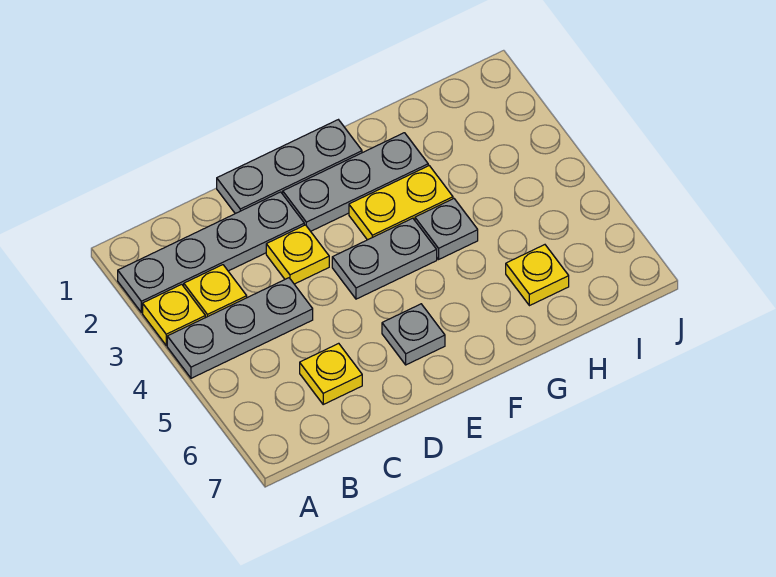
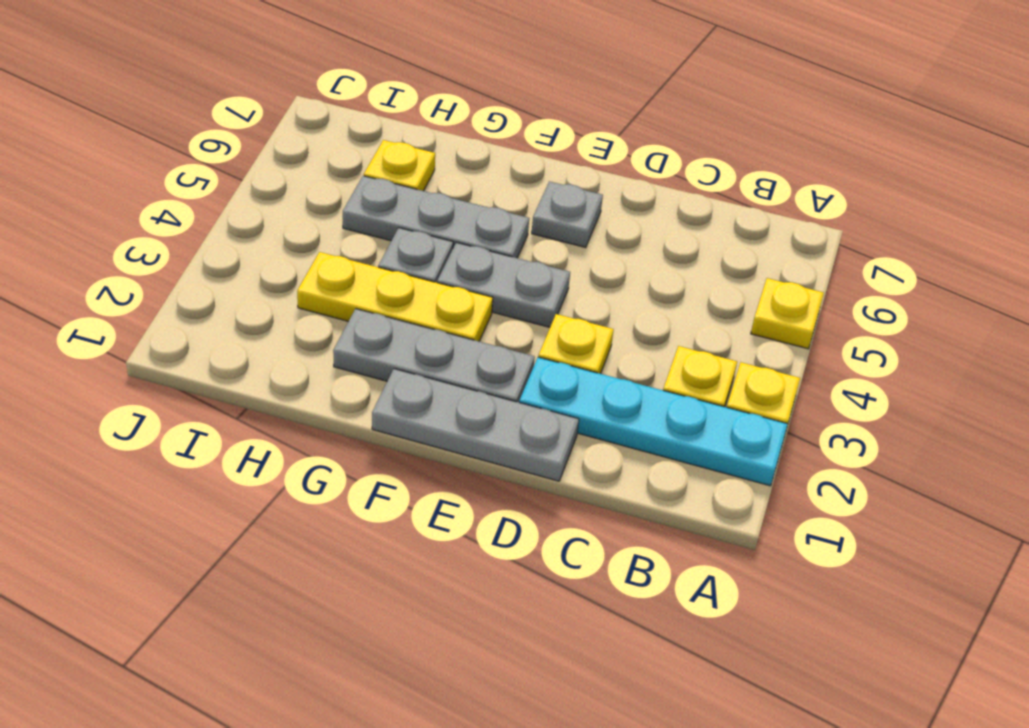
grey plate A2:D2 level 1 -> cyan plate A2:D2 level 1
grey plate A4:C4 level 1 -> grey plate F5:H5 level 1
yellow plate C6 level 1 -> yellow plate A5 level 1
yellow plate F3:G3 level 1 -> yellow plate F3:H3 level 1

